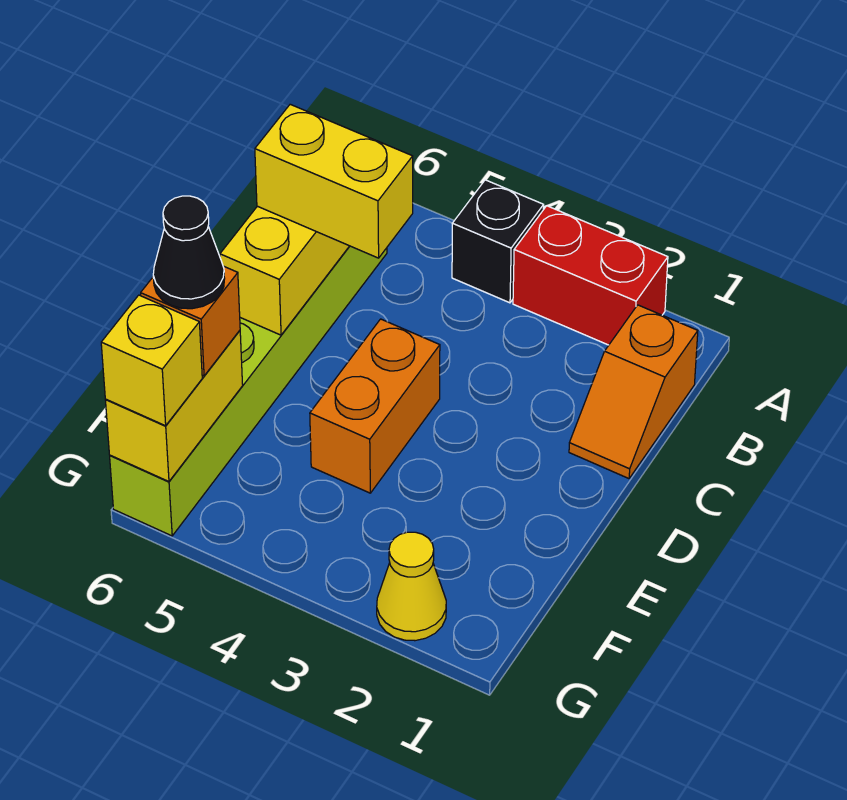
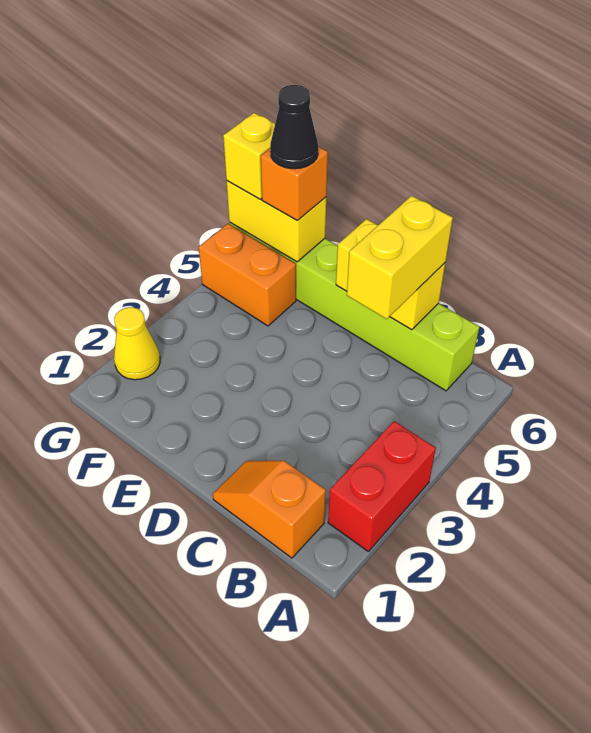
black brick A4 level 1 -> none
orange brick D4:E4 level 1 -> orange brick F5:G5 level 1

